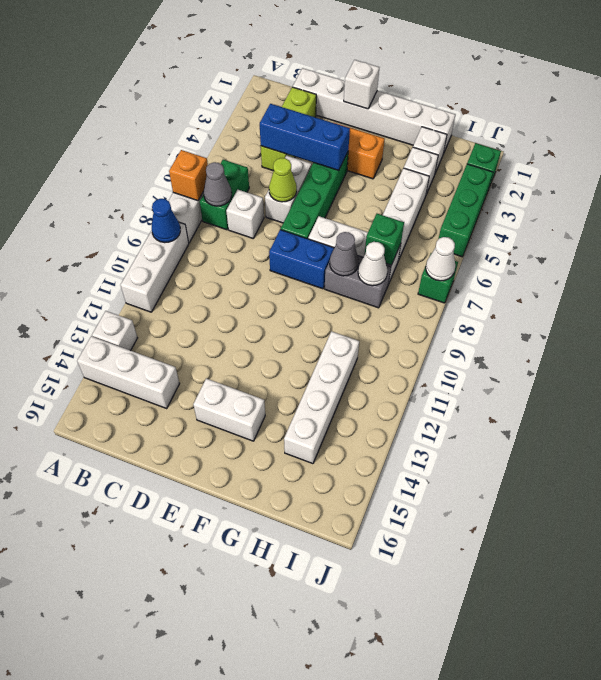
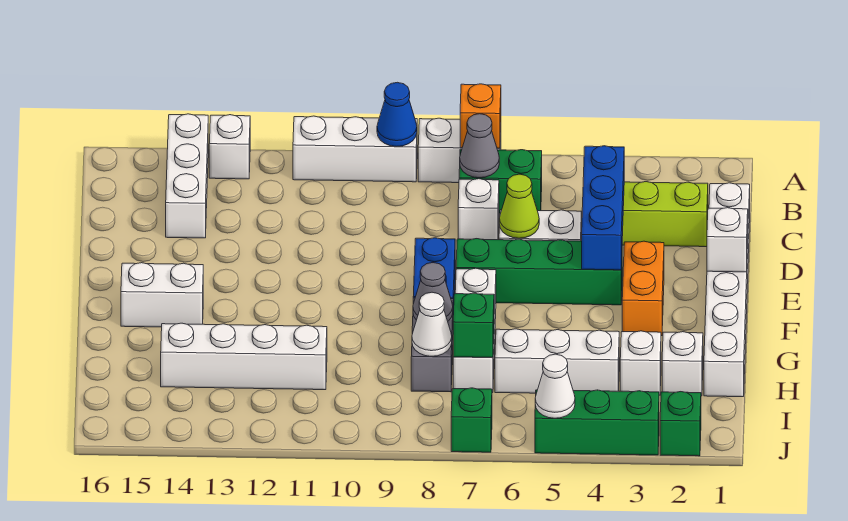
white brick E14:F14 level 1 -> white brick F14:F15 level 1
white cone J7 level 2 -> white cone J5 level 2

